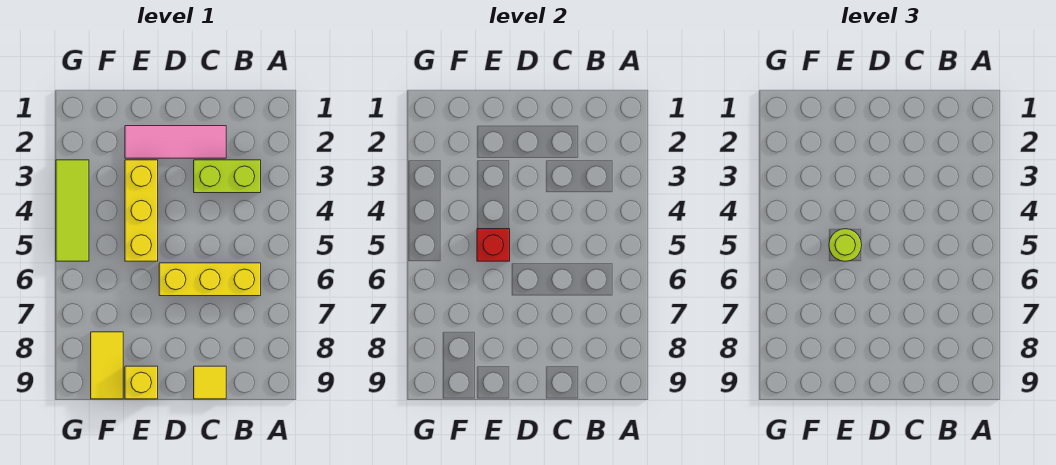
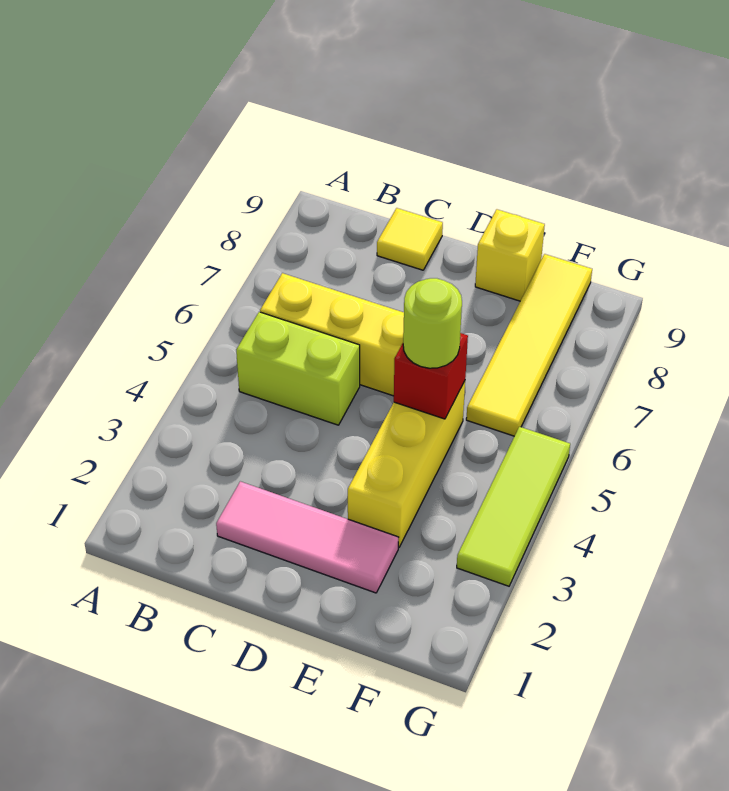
lime brick B3:C3 level 1 -> lime brick B5:C5 level 1
yellow tile F8:F9 level 1 -> yellow tile F6:F9 level 1

